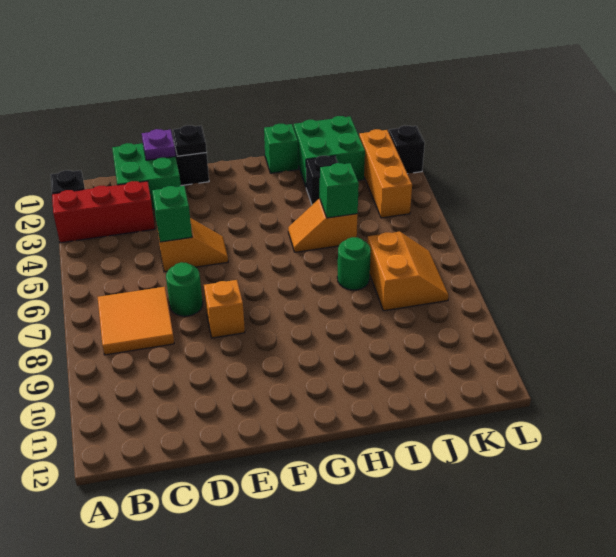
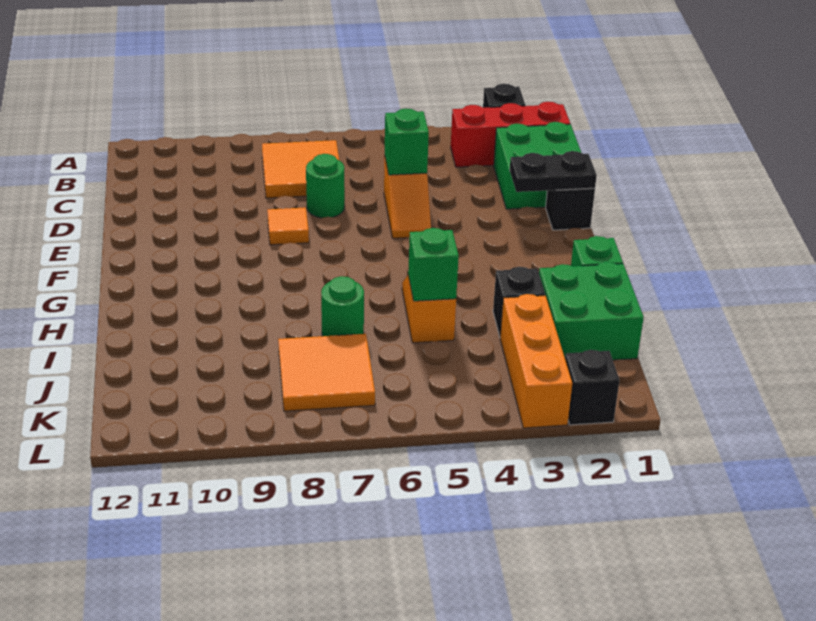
red brick A3:C3 level 1 -> red brick B1:B3 level 1
purple plate D1 level 2 -> none
black plate E1 level 2 -> black plate E1:E2 level 2
orange brick E8 level 1 -> orange tile E8 level 1
orange slope J7:K8 level 1 top J -> orange tile J7:K8 level 1
orange brick K2:K4 level 1 -> orange brick J3:L3 level 1

